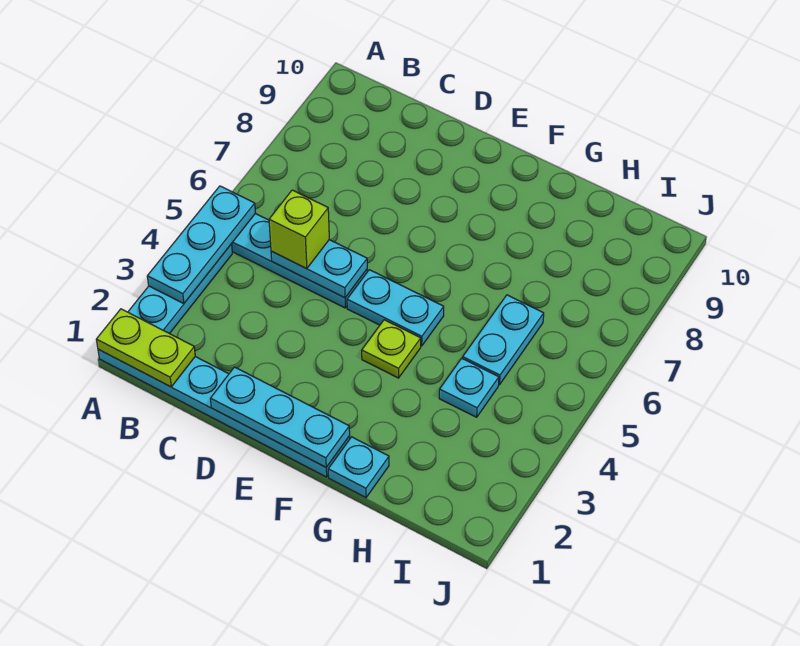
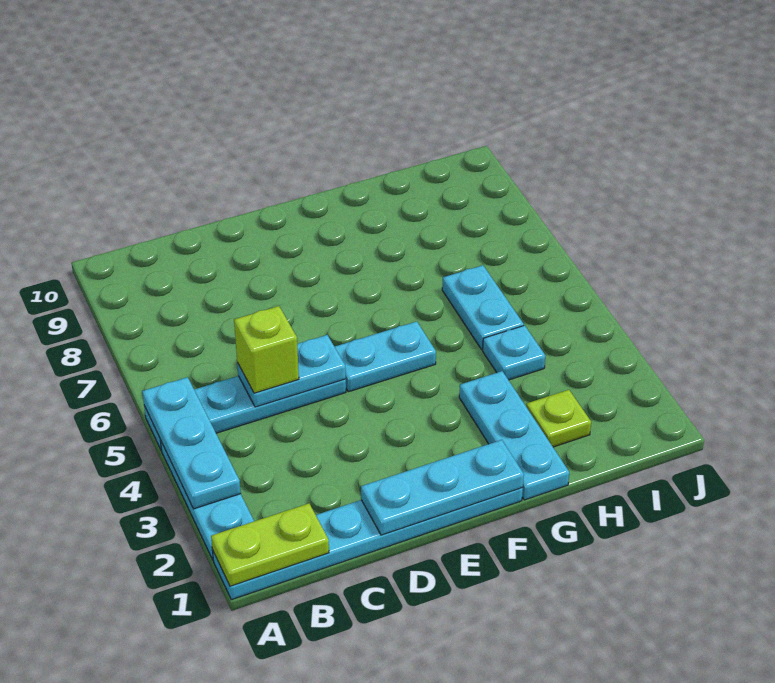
lime plate F4 level 1 -> lime plate H2 level 1
cyan plate G1 level 1 -> cyan plate G1:G3 level 1

